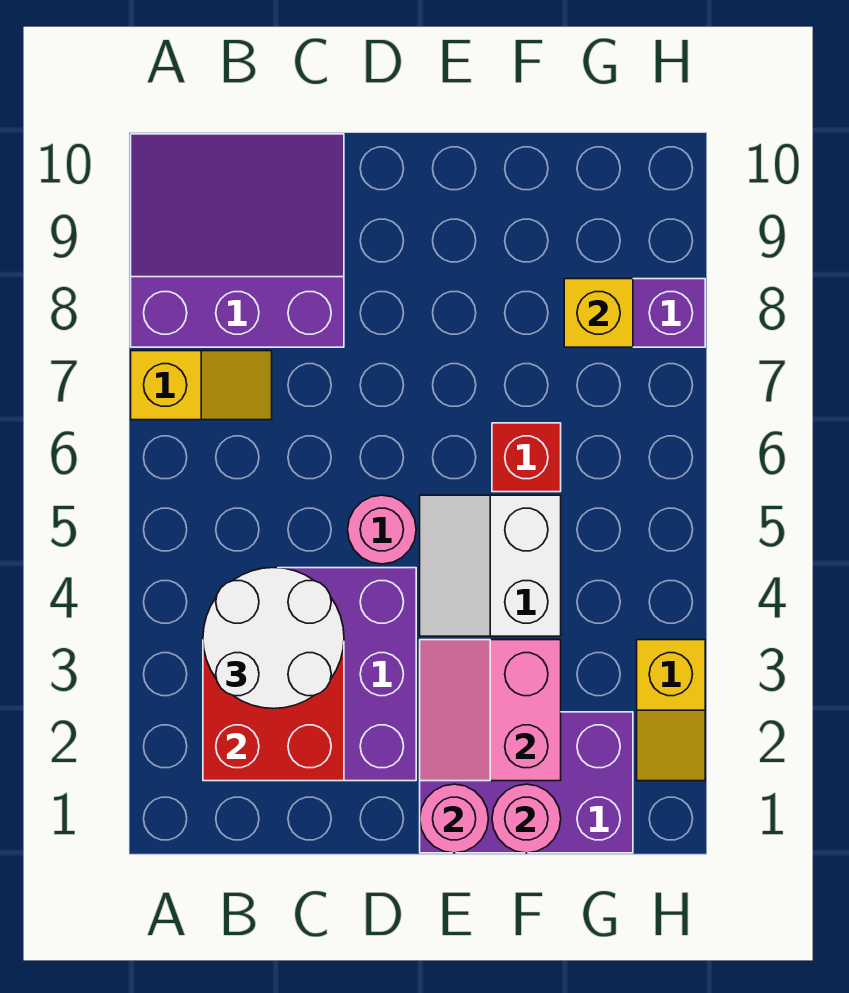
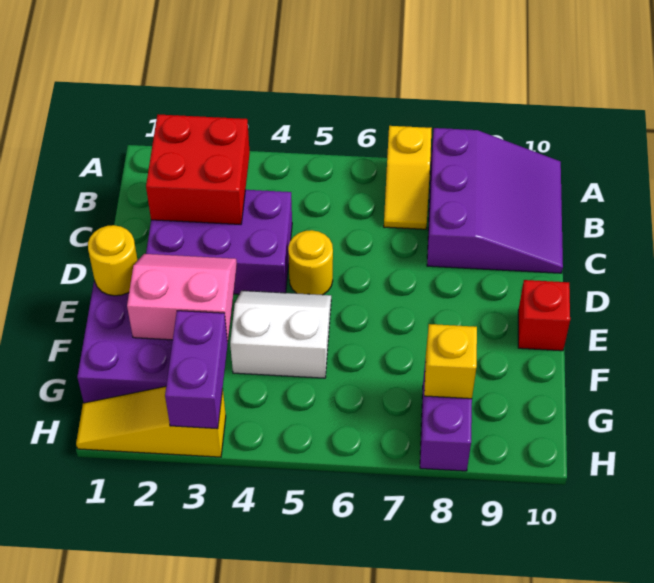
white round brick B3:C4 level 3 -> none
pink round brick D5 level 1 -> yellow round brick D5 level 1
pink round brick E1 level 2 -> yellow round brick E1 level 2
pink round brick F1 level 2 -> none
red brick F6 level 1 -> red brick E10 level 1
none -> purple brick G3:H3 level 2
yellow slope H2:H3 level 1 top 3 -> yellow slope H1:H3 level 1 top 3

